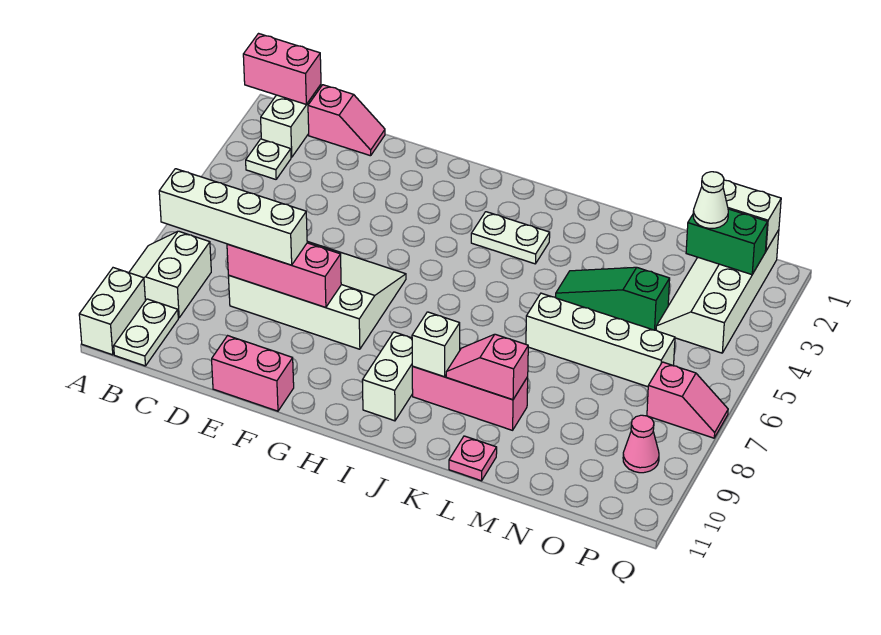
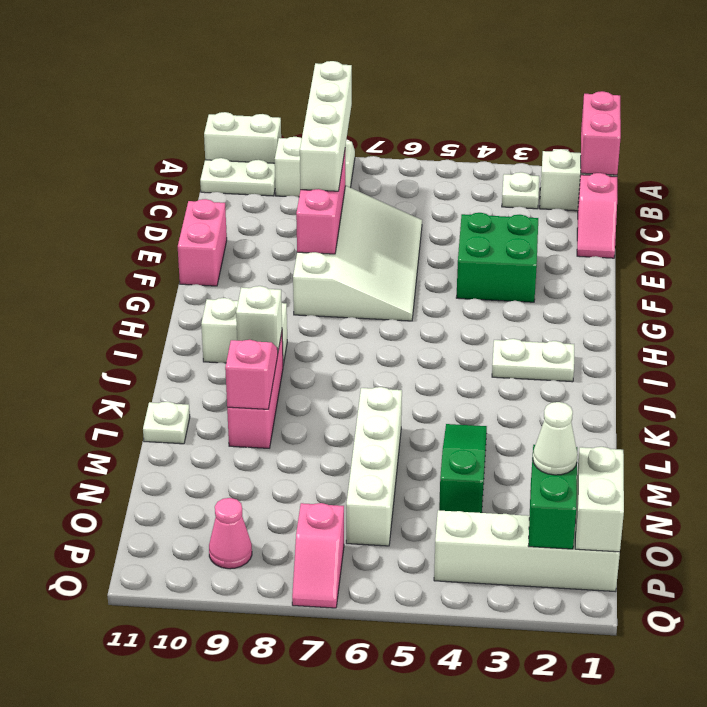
none -> green brick E3:F4 level 1
white plate I3:J3 level 1 -> white plate I2:I3 level 1
pink plate L11 level 1 -> white plate L11 level 1

